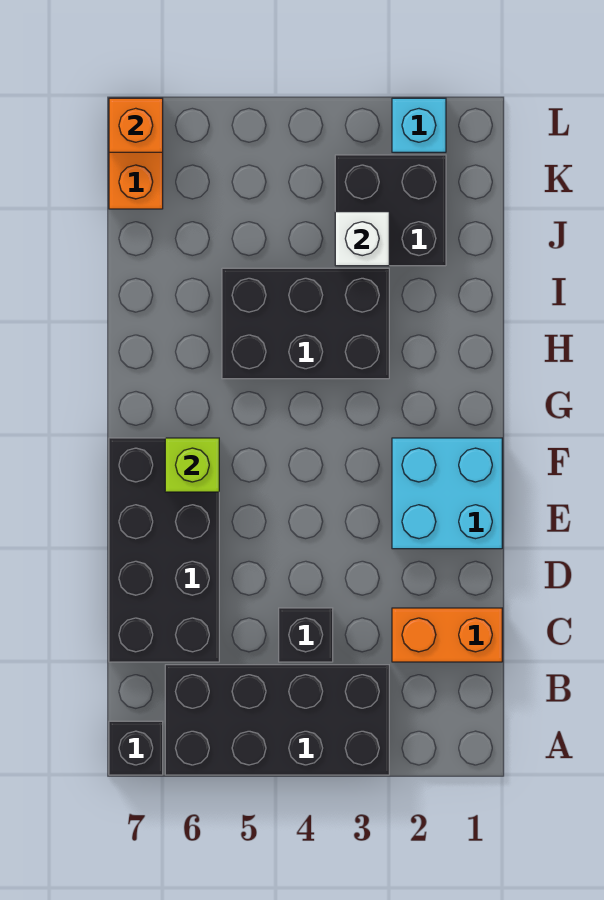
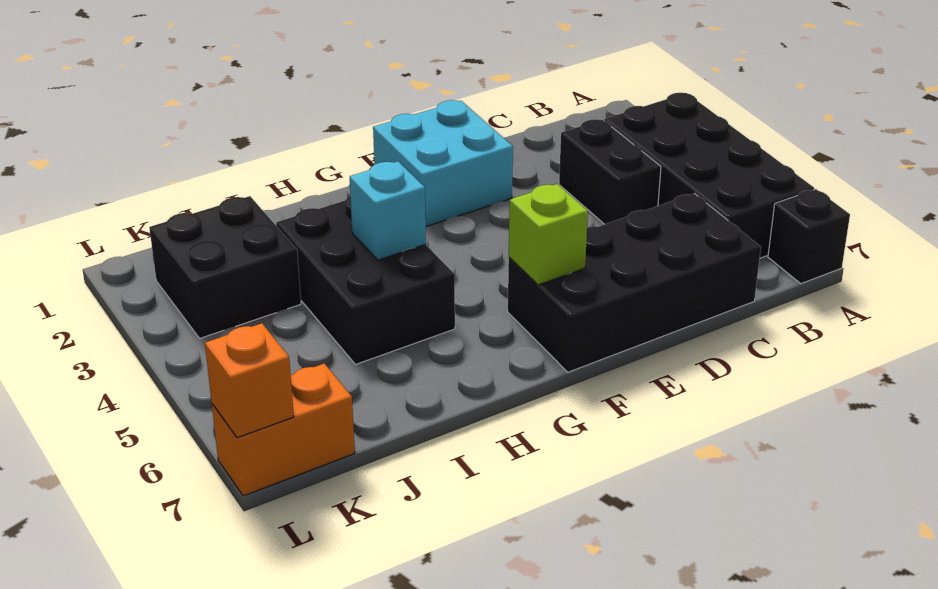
orange brick C1:C2 level 1 -> none
black brick C4 level 1 -> black brick C3:C4 level 1
white brick J3 level 2 -> none
cyan brick L2 level 1 -> cyan brick H4 level 2

